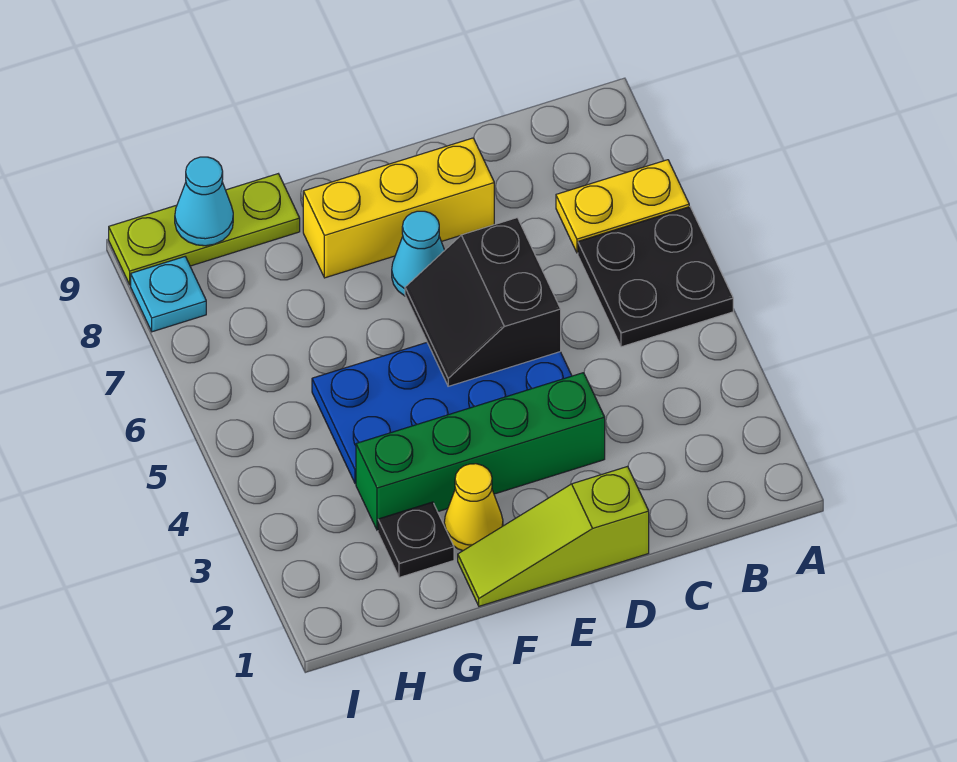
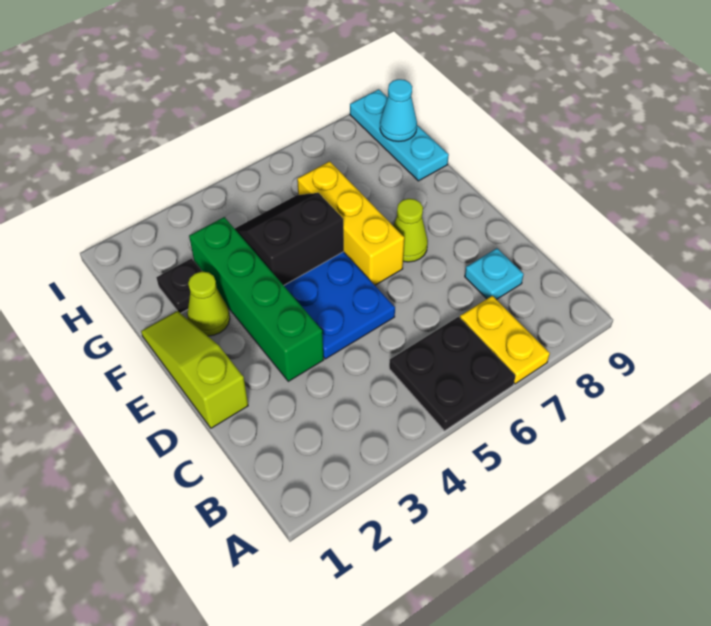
black slope D5:E6 level 2 top D -> black slope F4:G5 level 2 top F
yellow brick D8:F8 level 1 -> yellow brick E6:G6 level 1
cyan cone E7 level 1 -> lime cone E7 level 1
yellow cone F2 level 1 -> lime cone F2 level 1
lime plate G9:I9 level 1 -> cyan plate G9:I9 level 1
cyan plate I8 level 1 -> cyan plate C8 level 1

